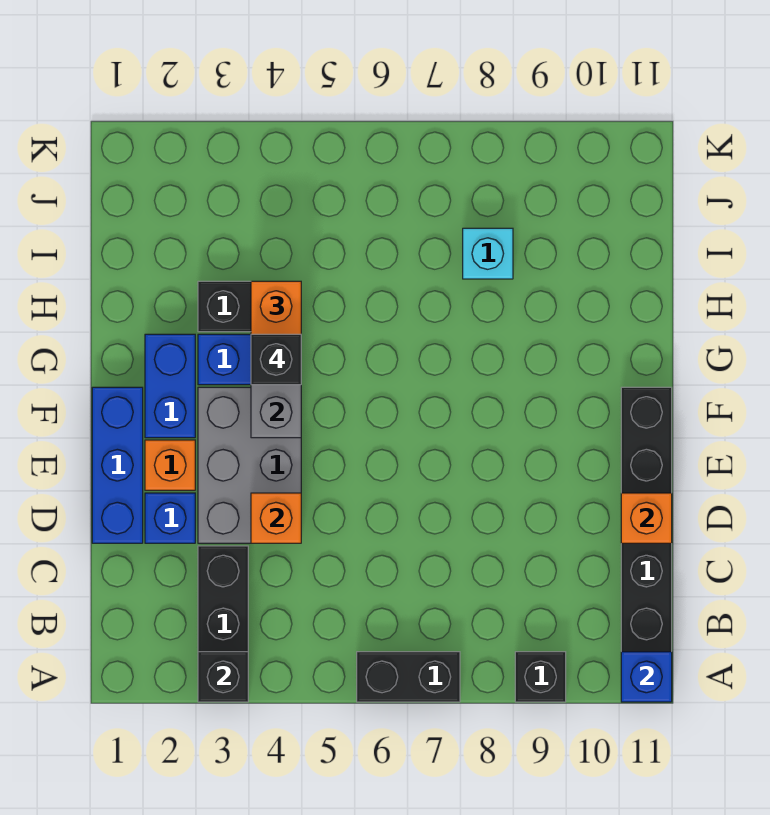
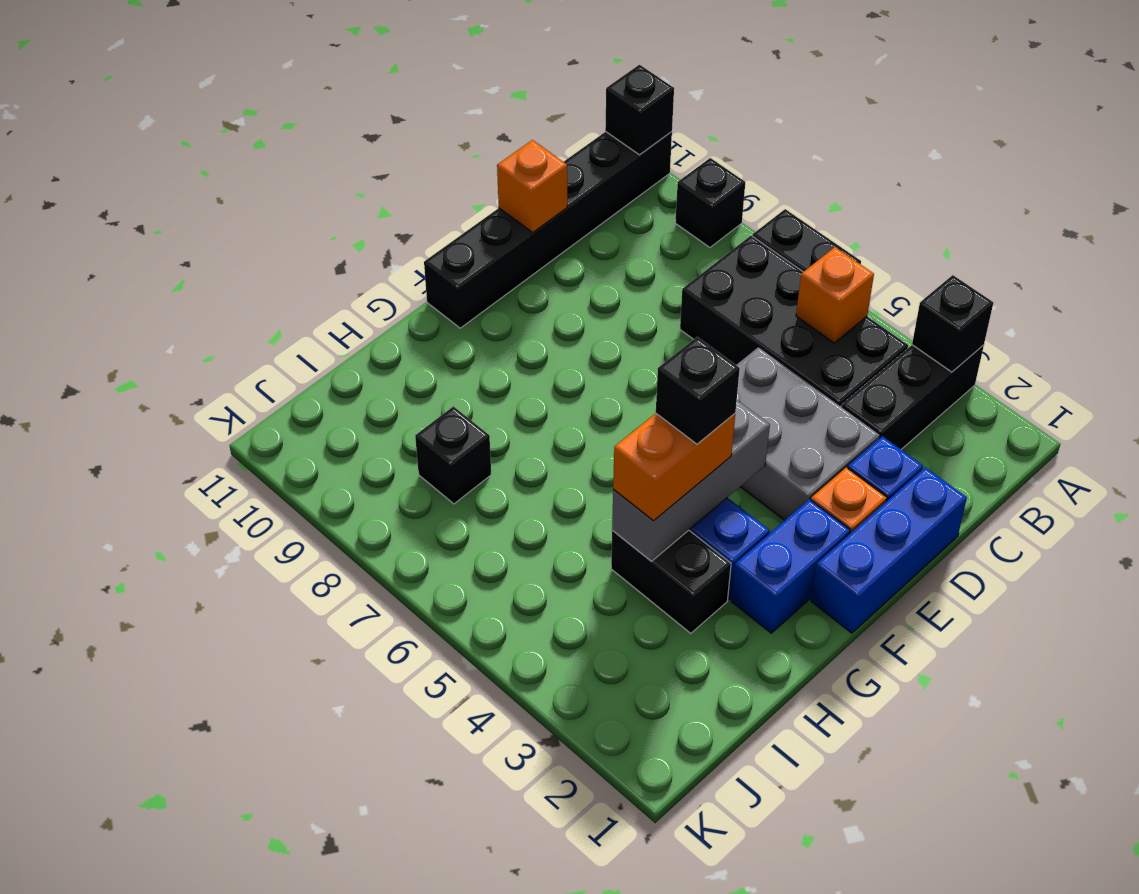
blue brick A11 level 2 -> black brick A11 level 2
none -> black brick B4:C7 level 1
grey brick D3:F4 level 1 -> grey brick D3:E5 level 1
orange brick D4 level 2 -> orange brick B5 level 2
cyan brick I8 level 1 -> black brick I8 level 1

